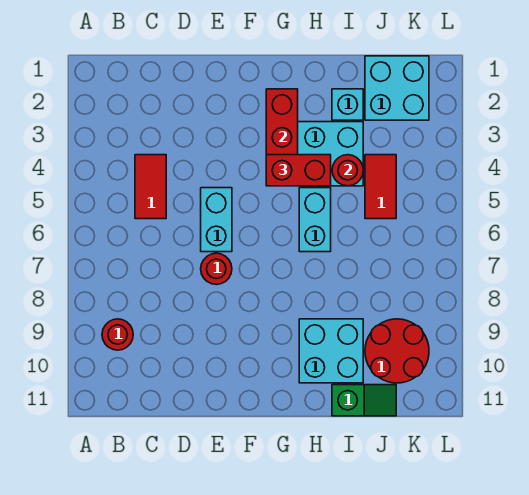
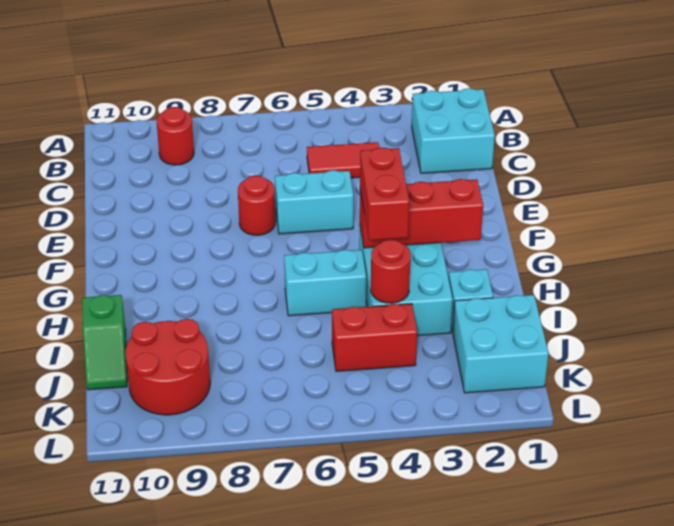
cyan brick H9:I10 level 1 -> cyan brick B1:C2 level 1
red tile J4:J5 level 1 -> red brick J4:J5 level 1

